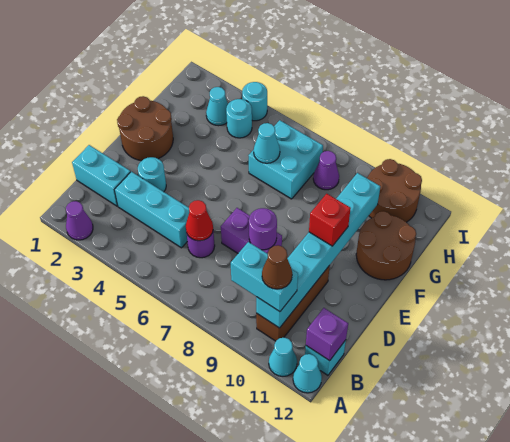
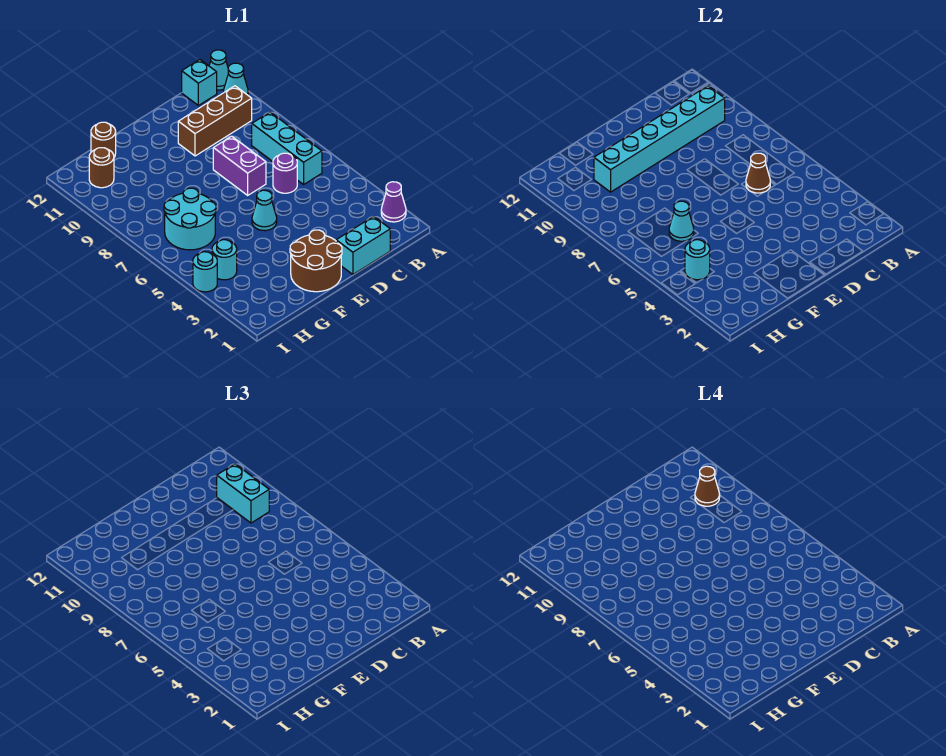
purple brick B12 level 2 -> none
cyan brick C1:C2 level 1 -> cyan brick C1:D1 level 1
cyan brick C3:C5 level 1 -> cyan brick B6:B8 level 1
red cone C6 level 2 -> brown cone C6 level 2
cyan round brick D3 level 1 -> cyan round brick H4 level 2
purple round brick D8 level 2 -> none
red brick E10 level 3 -> none
brown round brick F11:G12 level 1 -> brown round brick G12 level 1
cyan brick G6:H7 level 1 -> cyan round brick G6:H7 level 1
cyan cone H3 level 1 -> cyan cone E5 level 1
purple cone H8 level 1 -> none
brown round brick H10:I11 level 1 -> brown round brick H11 level 1

